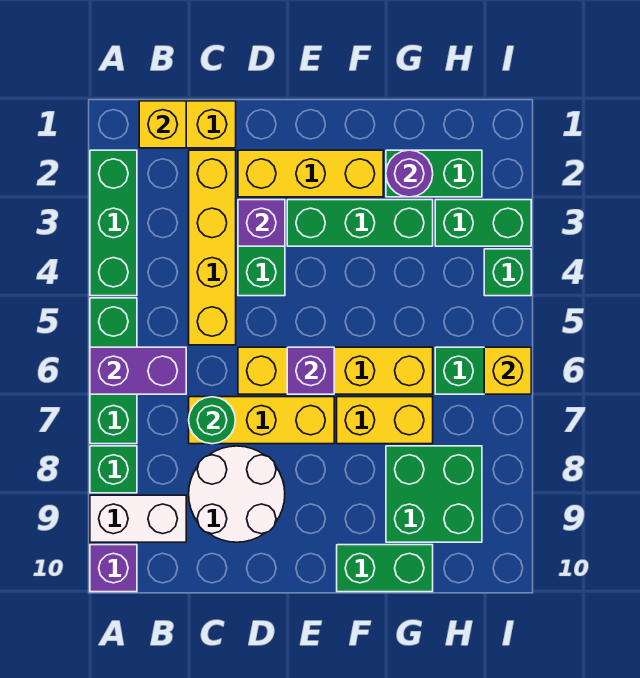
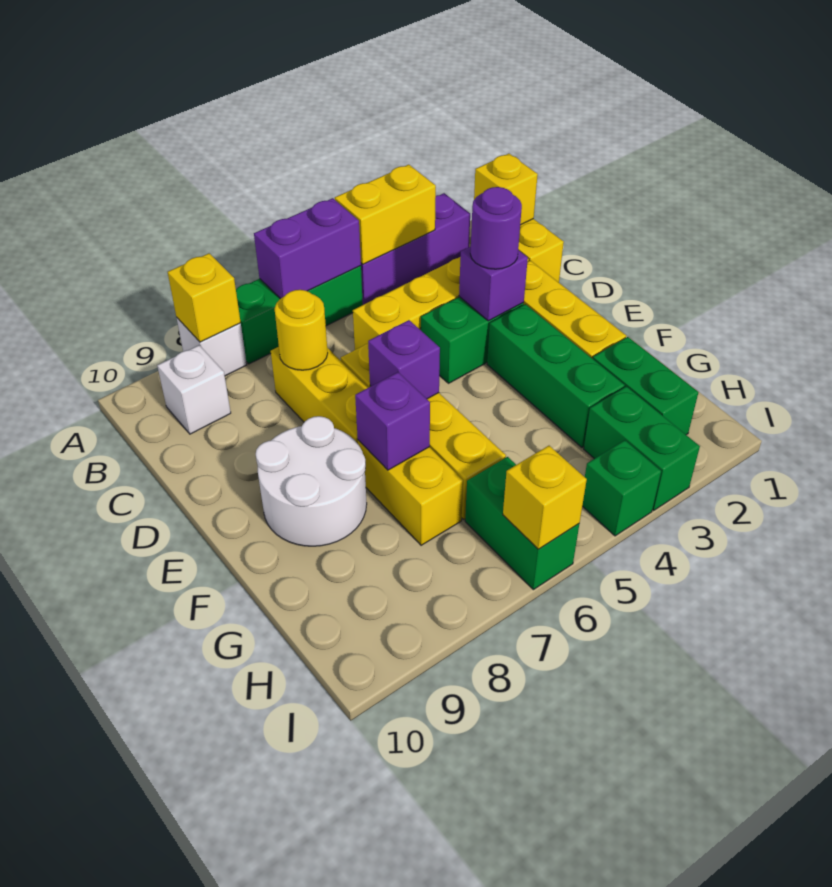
green brick A2:A4 level 1 -> purple brick A2:A4 level 1
none -> yellow brick A3:A4 level 2
purple brick A6:B6 level 2 -> purple brick A5:A6 level 2
green brick A8 level 1 -> white brick A8 level 1
none -> yellow brick A8 level 2
white brick A9:B9 level 1 -> white brick B9 level 1
purple brick A10 level 1 -> purple brick F7 level 2
green round brick C7 level 2 -> yellow round brick C7 level 2
white round brick C8:D9 level 1 -> white round brick E8:F9 level 1
green brick F10:G10 level 1 -> none
purple round brick G2 level 2 -> purple round brick D3 level 3
green brick G8:H9 level 1 -> none

